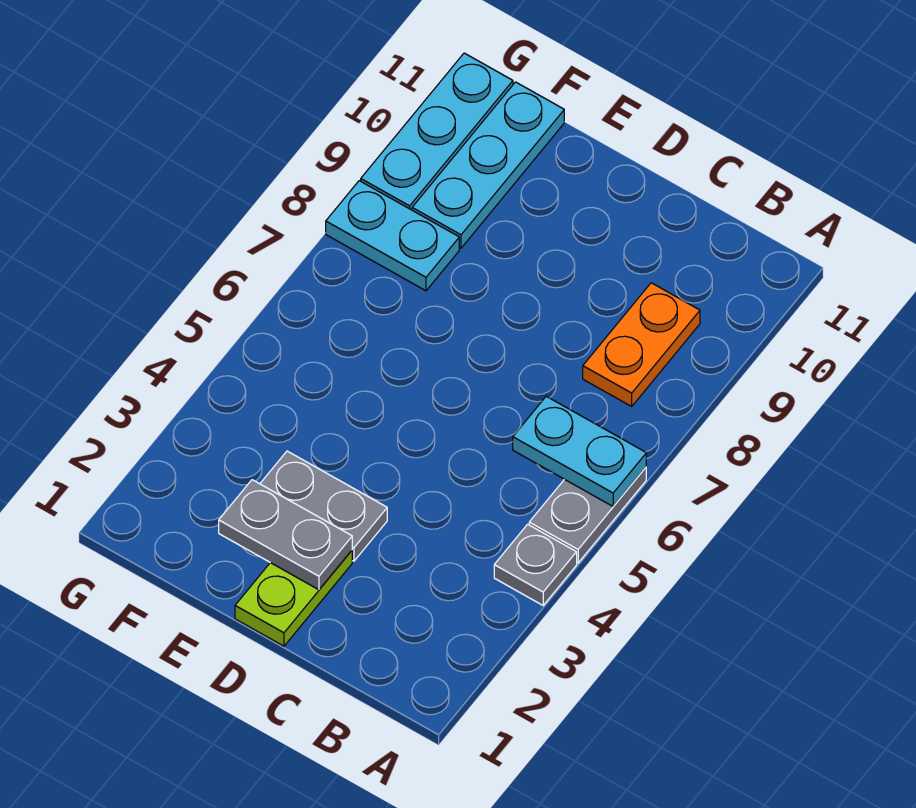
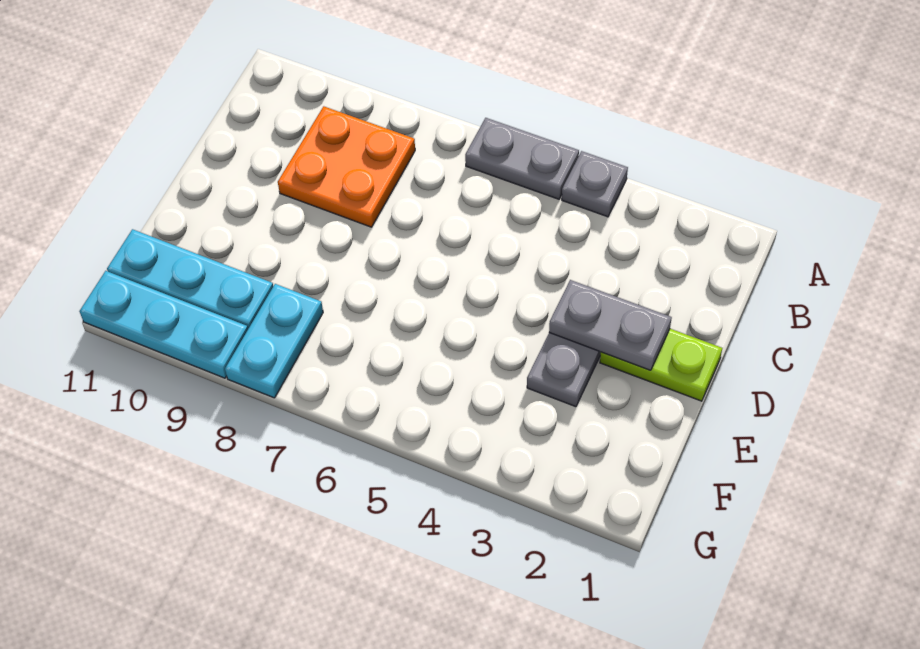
cyan plate A6:B6 level 2 -> none
orange plate B8:B9 level 1 -> orange plate B8:C9 level 1
grey plate D2:E2 level 2 -> grey plate D2:D3 level 2

